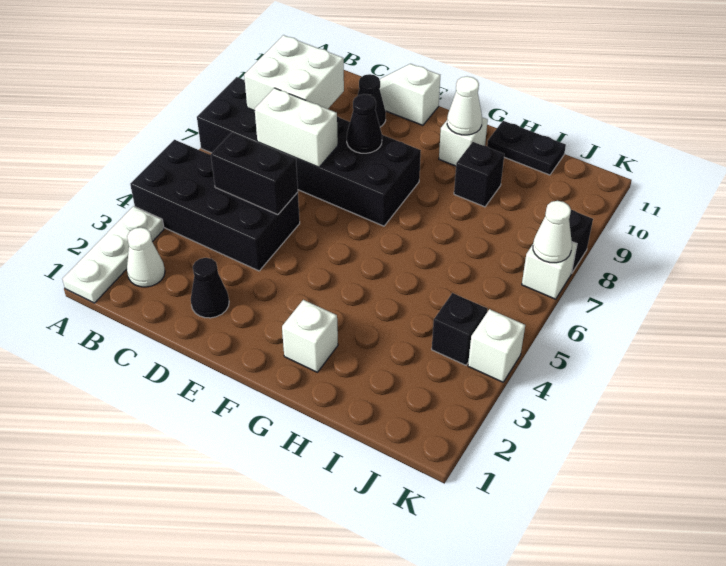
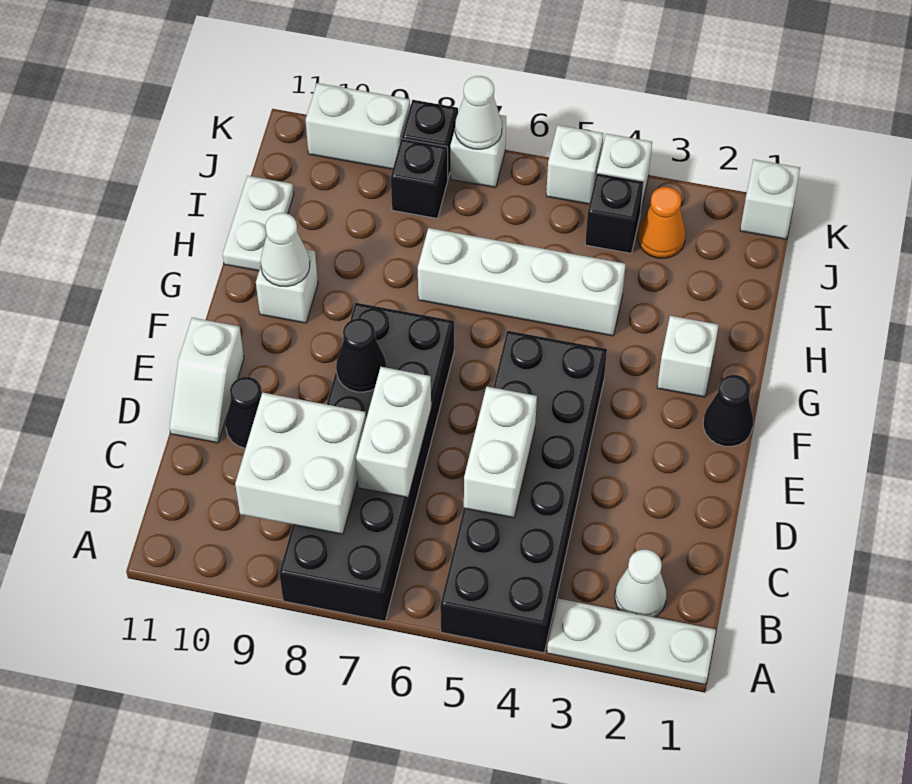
black brick A4:D5 level 1 -> black brick A4:F5 level 1
black brick C5:D5 level 2 -> white brick C5:D5 level 2
black cone D2 level 1 -> black cone F1 level 1
none -> white brick H4:H7 level 1
black brick H9 level 1 -> black brick J8 level 1
black plate H11:I11 level 1 -> white plate H11:I11 level 1
none -> orange cone J3 level 1
none -> white brick K1 level 1
none -> white brick K5 level 1
none -> white brick K9:K10 level 1

